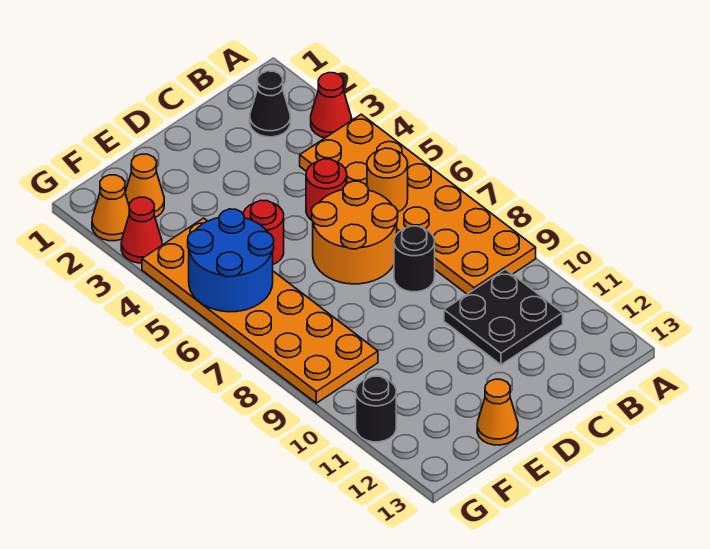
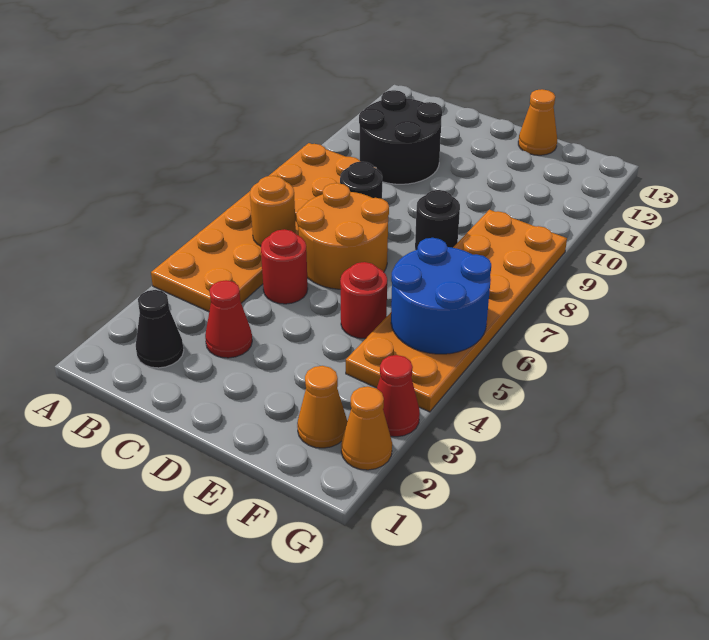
red cone A3 level 1 -> red cone C3 level 1
black plate B10:C11 level 1 -> black round brick B10:C11 level 1
black round brick G11 level 1 -> black round brick E8 level 1

